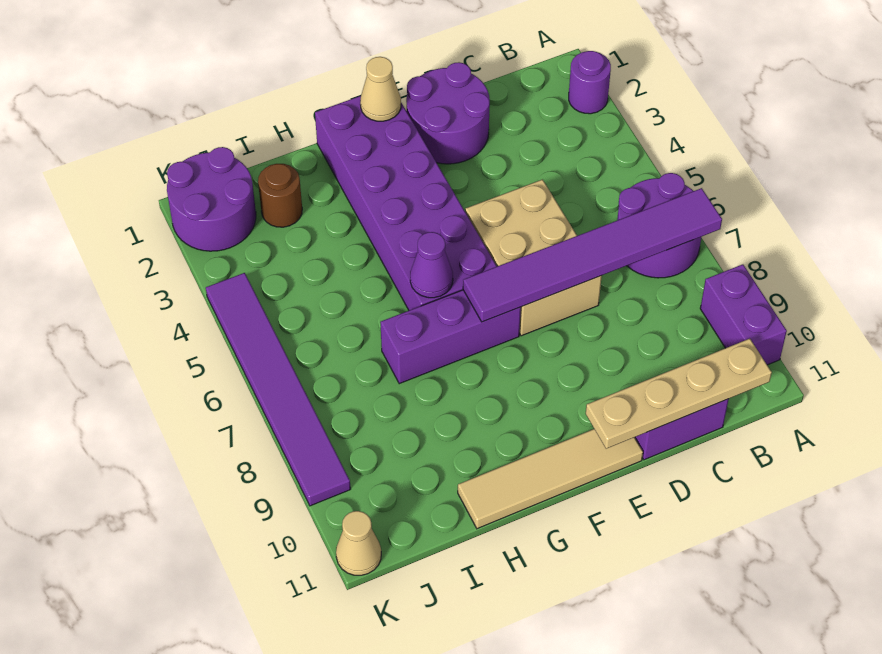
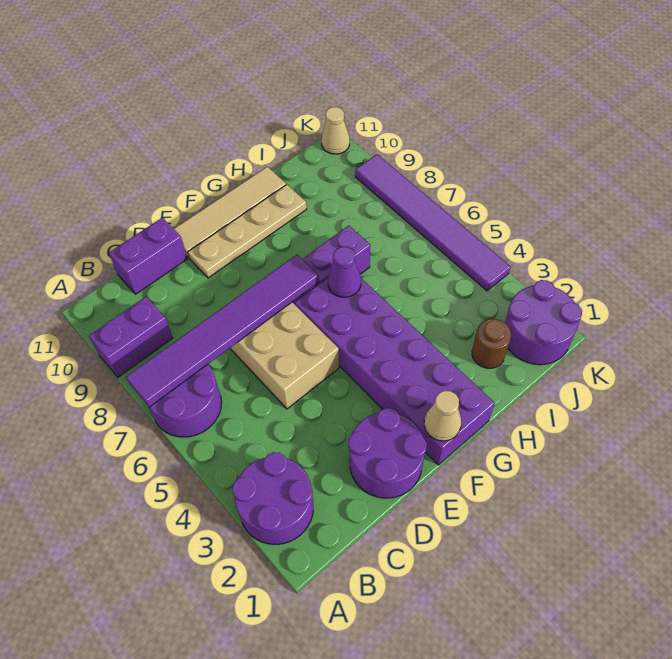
purple round brick A2 level 1 -> purple round brick A2:B3 level 1
purple brick A9:A10 level 1 -> purple brick A9:B9 level 1
tan plate B11:E11 level 2 -> tan plate E10:H10 level 1

